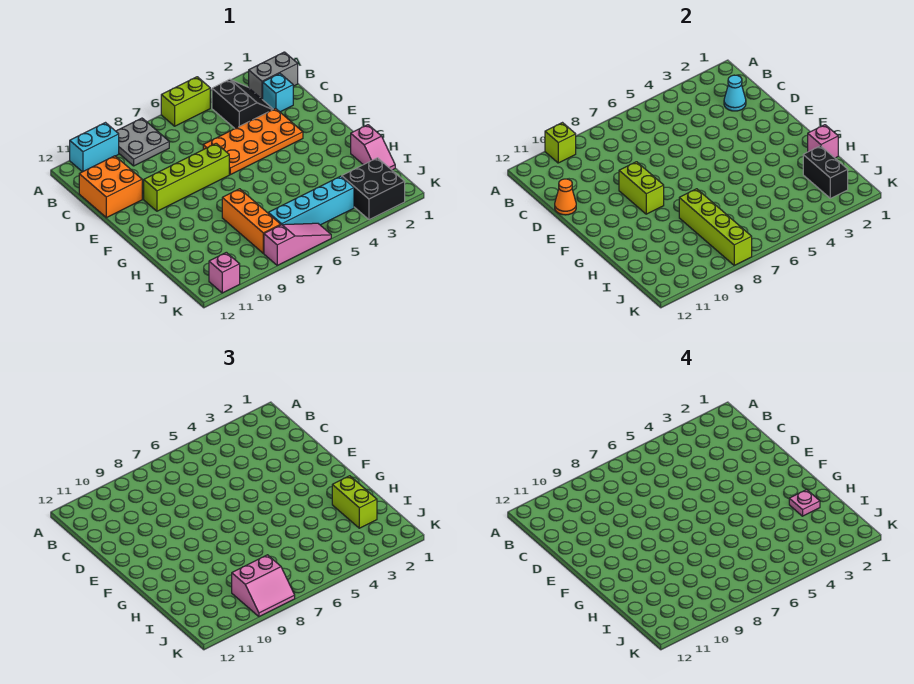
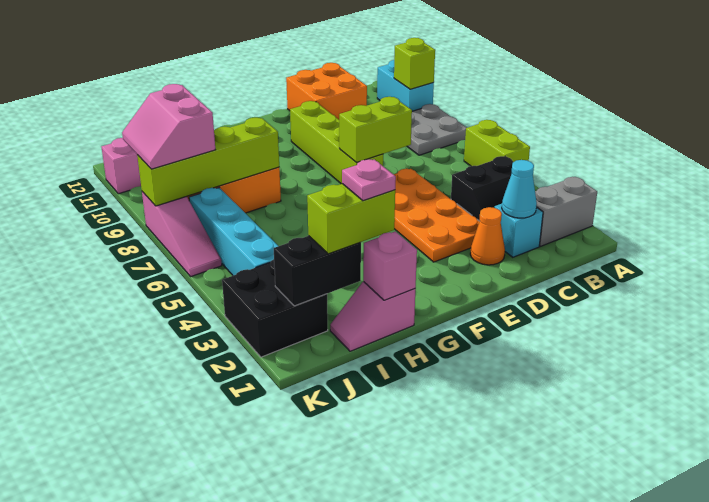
grey brick B1:B2 level 1 -> grey brick A2:B2 level 1
orange cone D12 level 2 -> orange cone D2 level 1
lime brick E9:F9 level 2 -> lime brick D7:E7 level 2

